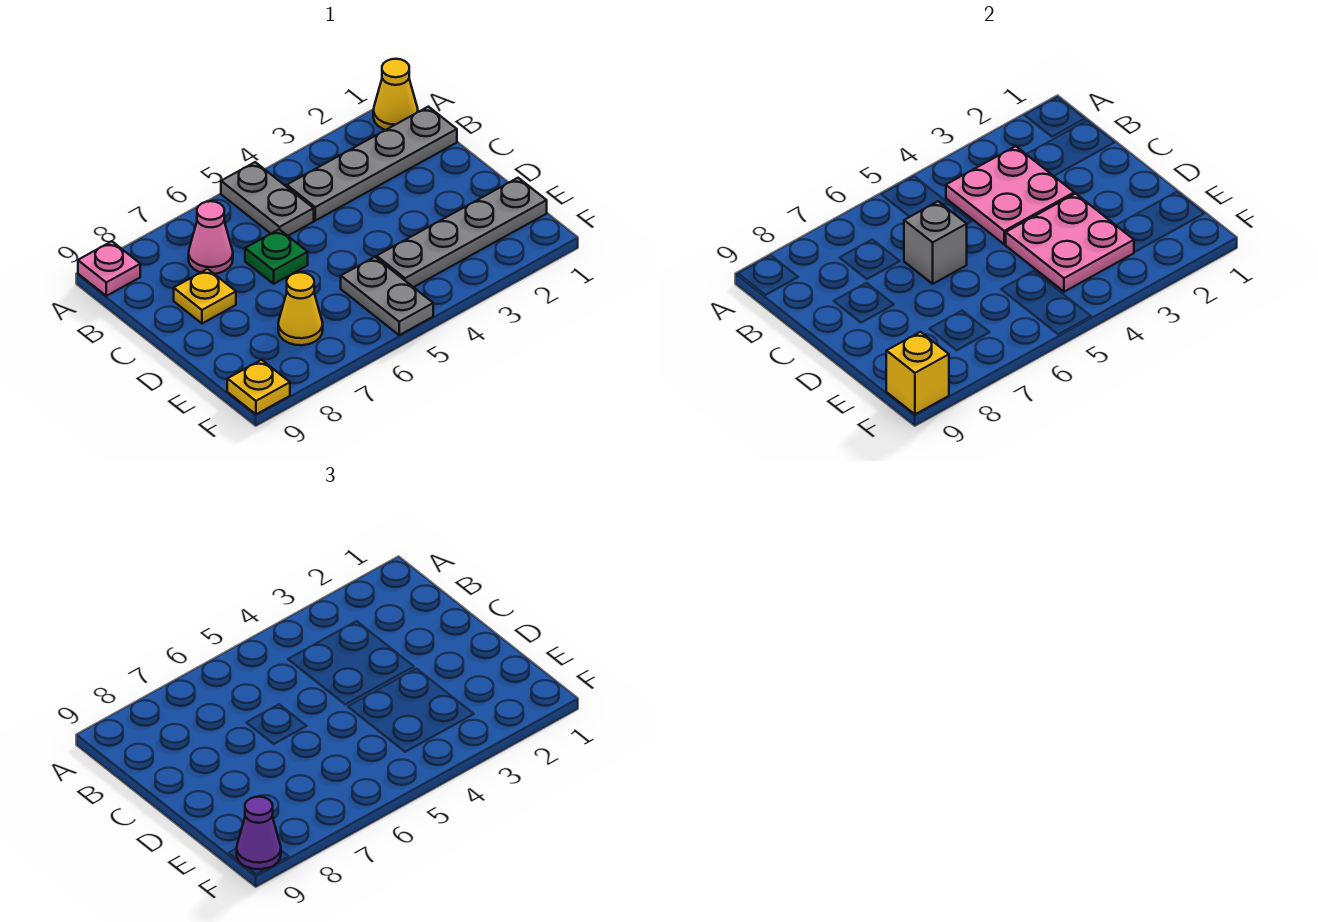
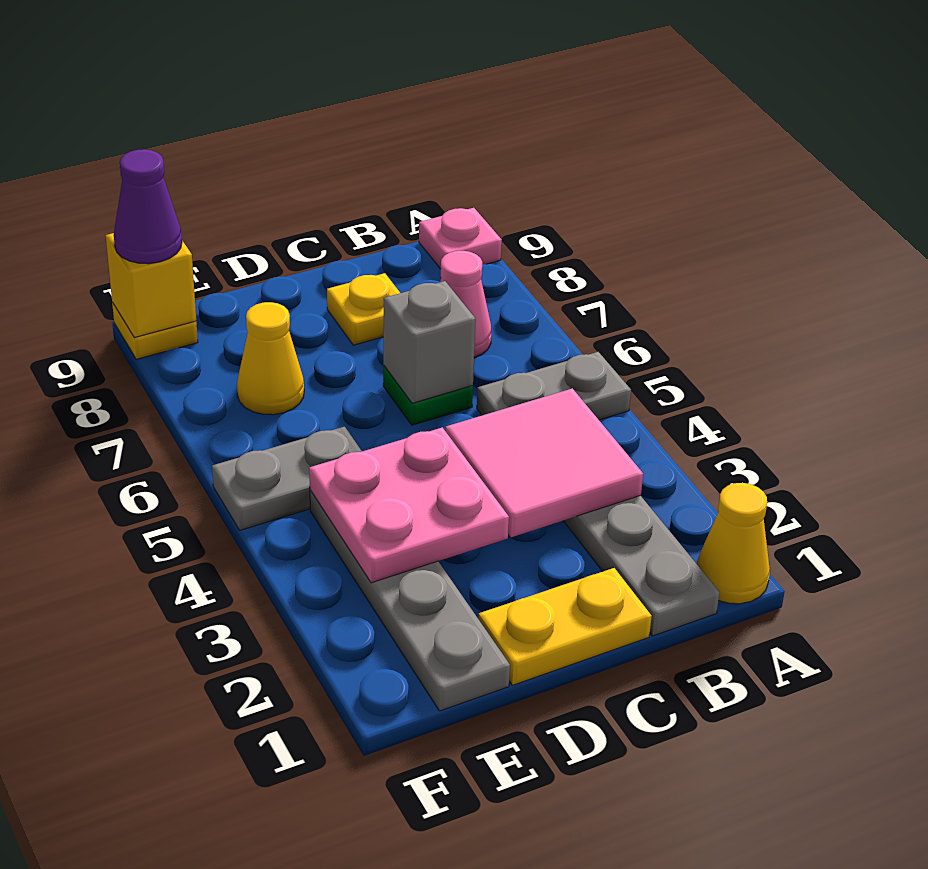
pink plate B3:C4 level 2 -> pink tile B3:C4 level 2
none -> yellow plate C1:D1 level 1

